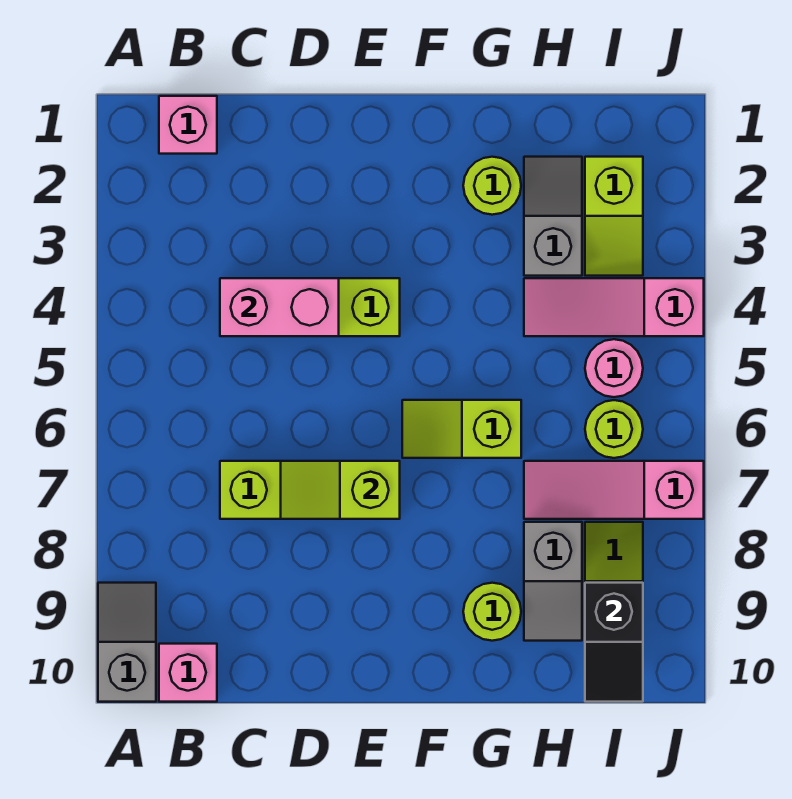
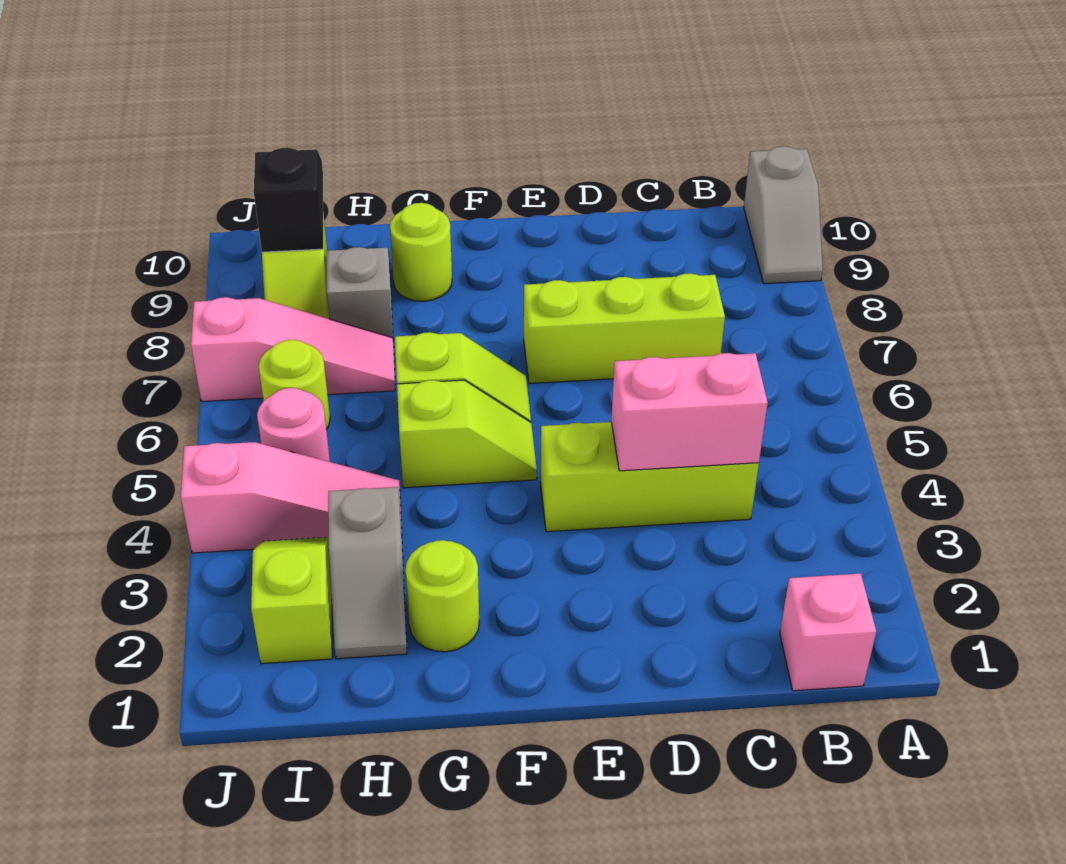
pink brick B10 level 1 -> none
lime slope D7:E7 level 2 top E -> lime slope F5:G5 level 1 top G

